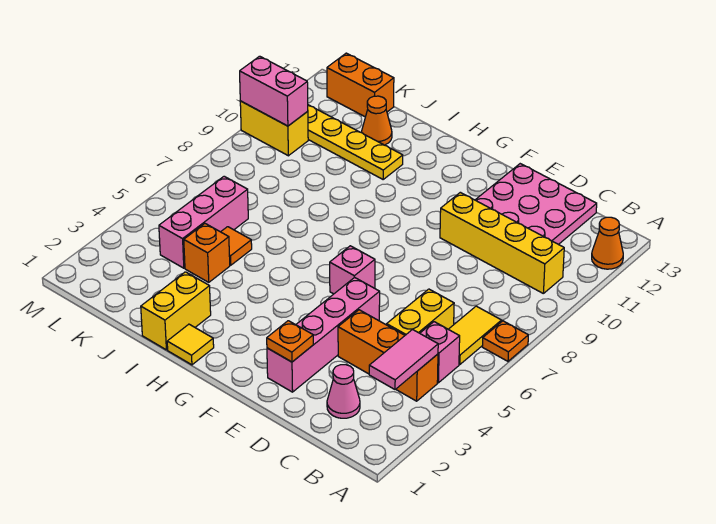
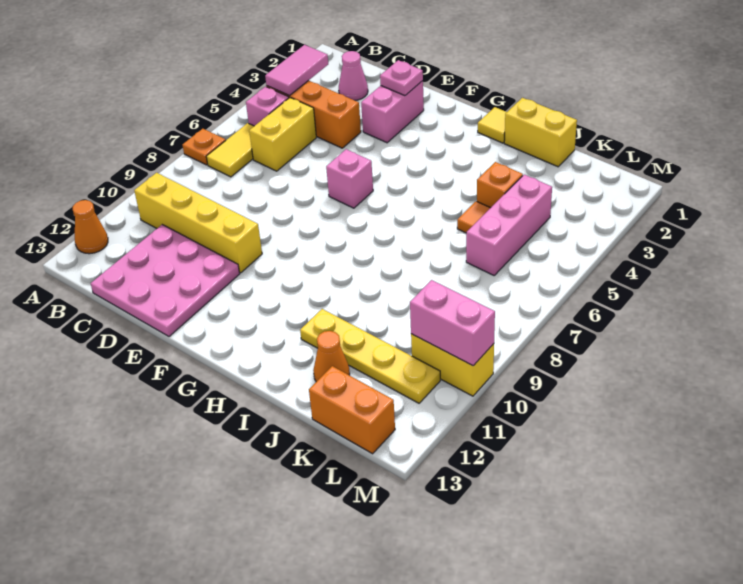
pink brick E2:E5 level 1 -> pink brick E2:E3 level 1
orange plate E2 level 2 -> pink plate E2 level 2
yellow brick I1:I2 level 1 -> yellow brick I1:J1 level 1

